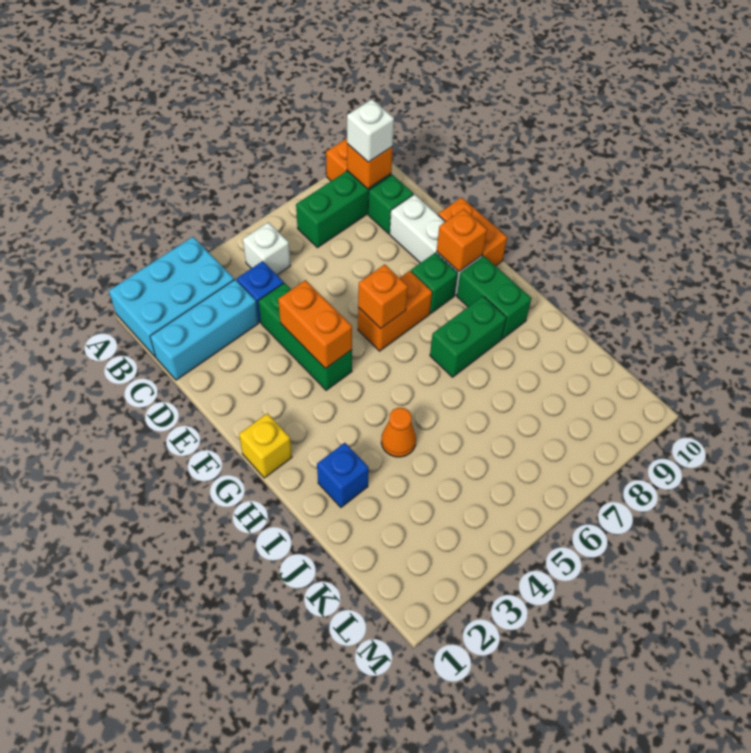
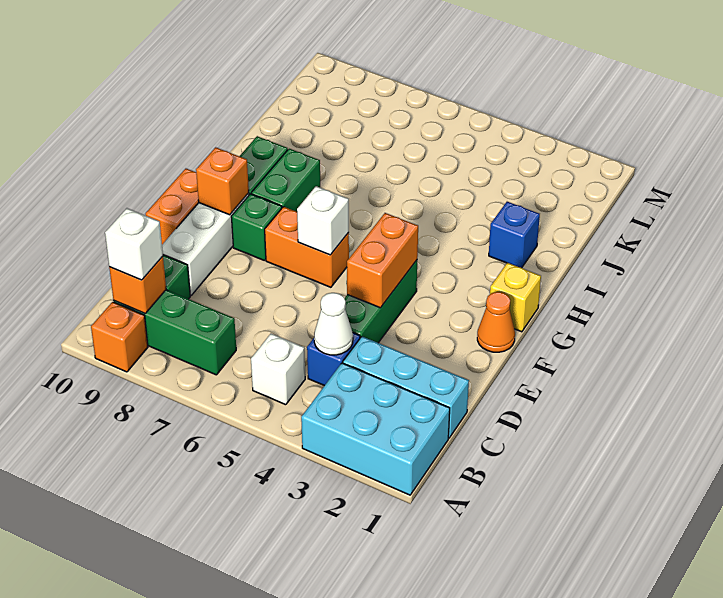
none -> white cone C4 level 2
orange brick F6 level 2 -> white brick F6 level 2
green brick H7:H8 level 1 -> green brick G8:H8 level 1
orange cone I4 level 1 -> orange cone F1 level 1

